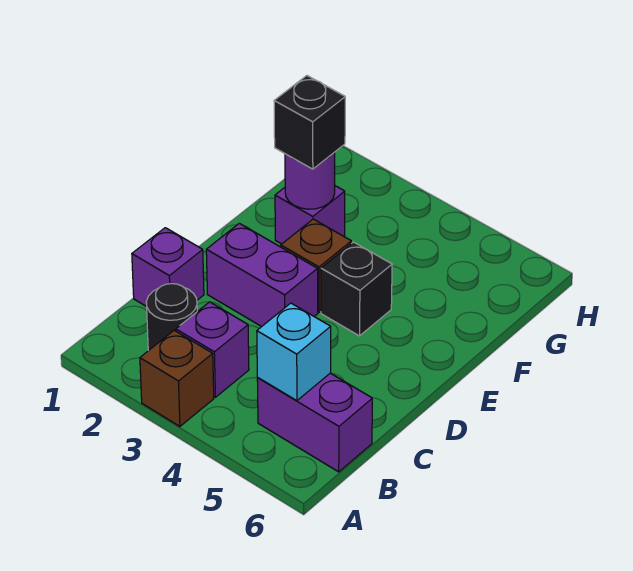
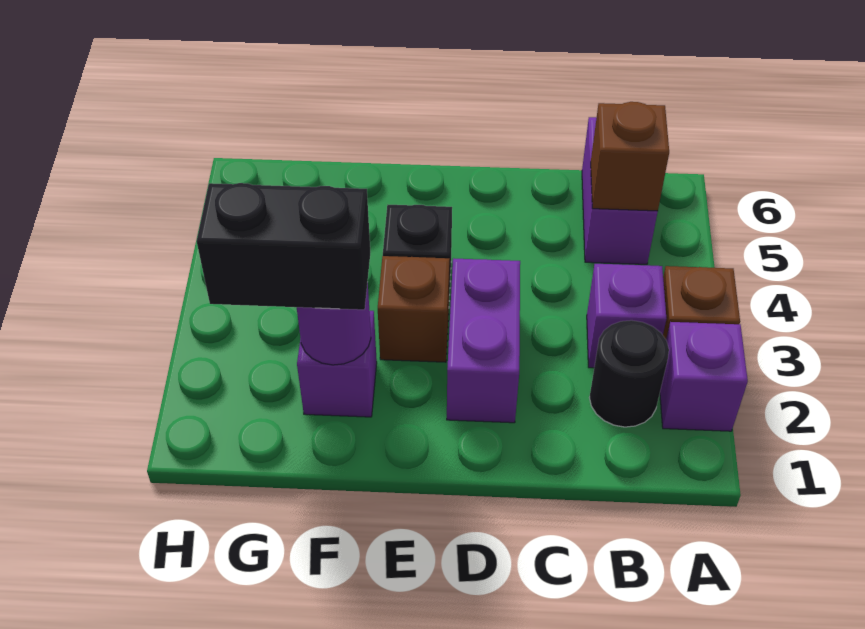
cyan brick B5 level 2 -> brown brick B5 level 2
purple brick C1 level 1 -> purple brick A2 level 1
black brick F2 level 3 -> black brick F2:G2 level 3

